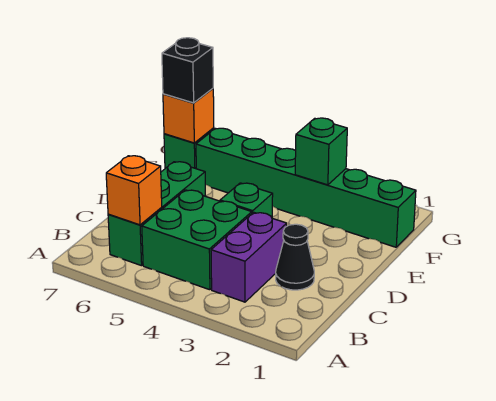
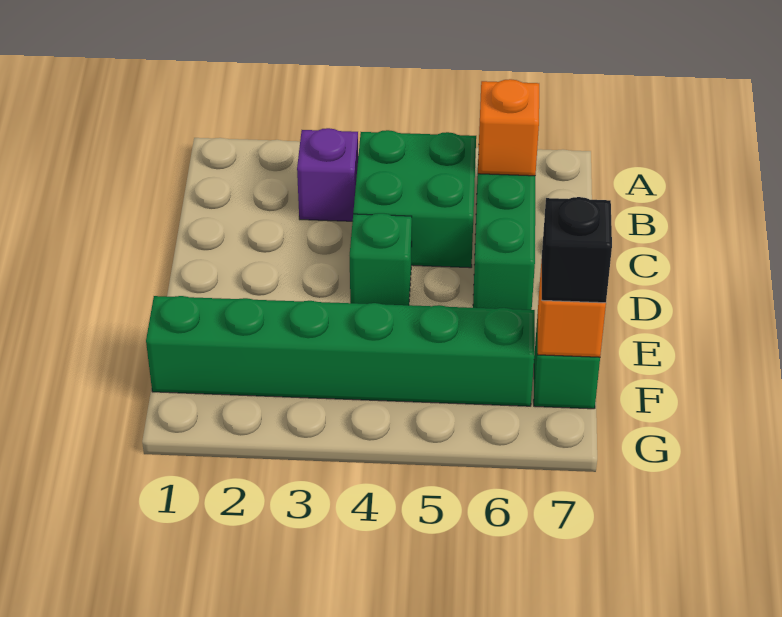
purple brick B3:C3 level 1 -> purple brick B3 level 1
black cone C2 level 1 -> none
green brick F3 level 2 -> none

